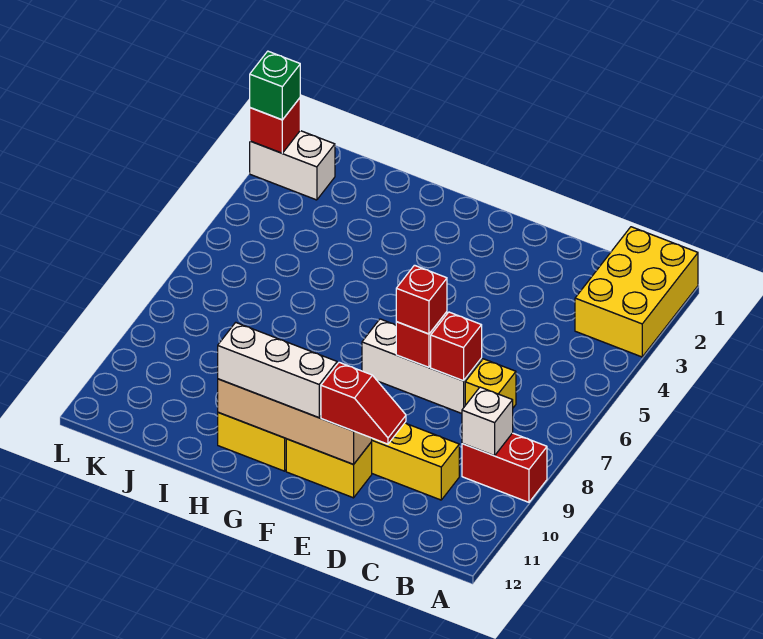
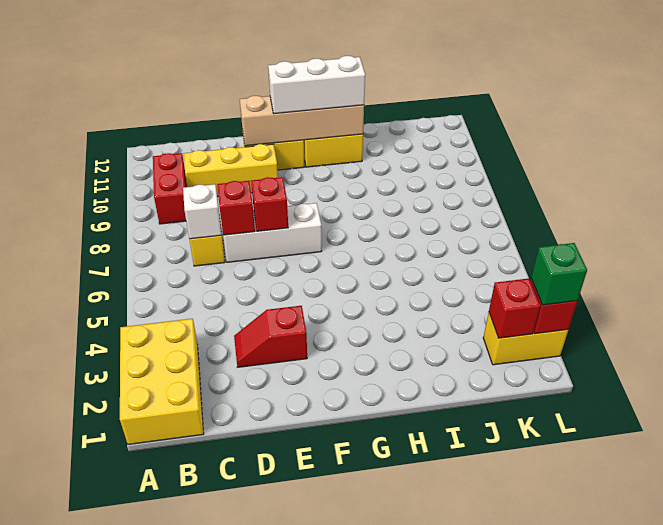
red brick A9:B9 level 1 -> red brick B9:B10 level 1
white brick B9 level 2 -> white brick C7 level 2
red slope D11:E11 level 3 top E -> red slope D3:E3 level 1 top E
red brick E7 level 3 -> red brick K2 level 2
white brick K2:L2 level 1 -> yellow brick K2:L2 level 1

